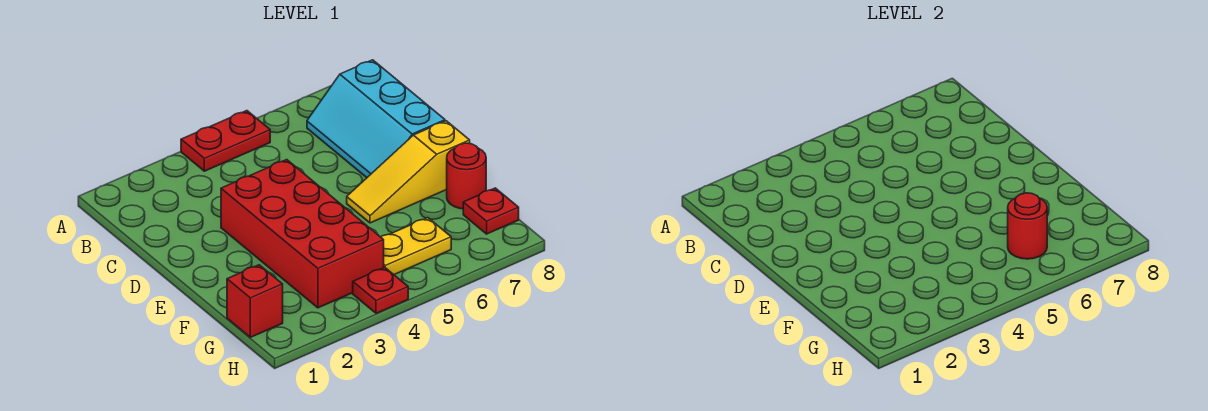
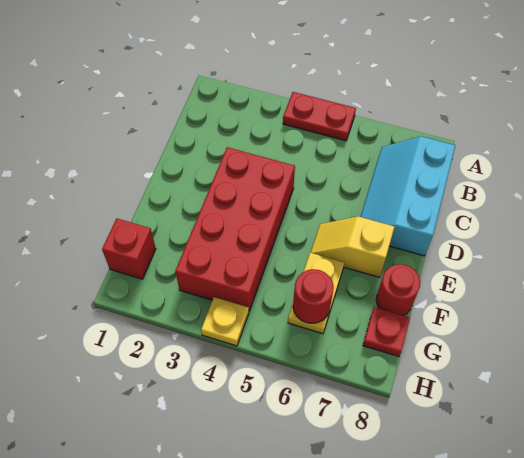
yellow slope E6:E8 level 1 top 8 -> yellow slope E6:E7 level 1 top 7
yellow plate G5:G6 level 1 -> yellow plate F6:G6 level 1
red plate H4 level 1 -> yellow plate H4 level 1

